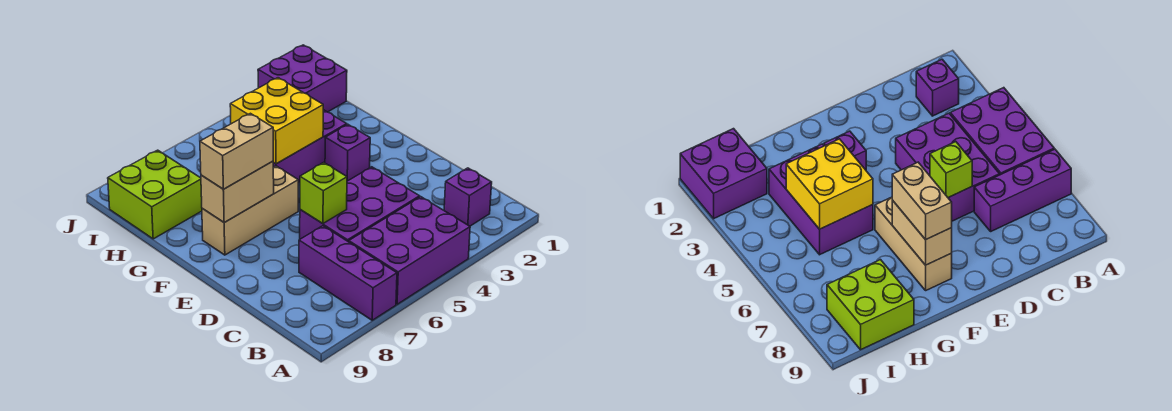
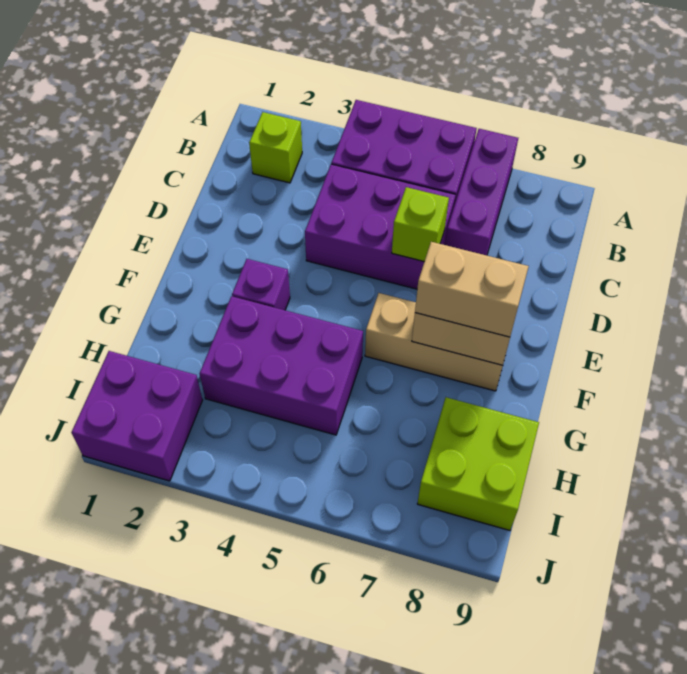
purple brick B2 level 1 -> lime brick B2 level 1
yellow brick G4:H5 level 2 -> none

